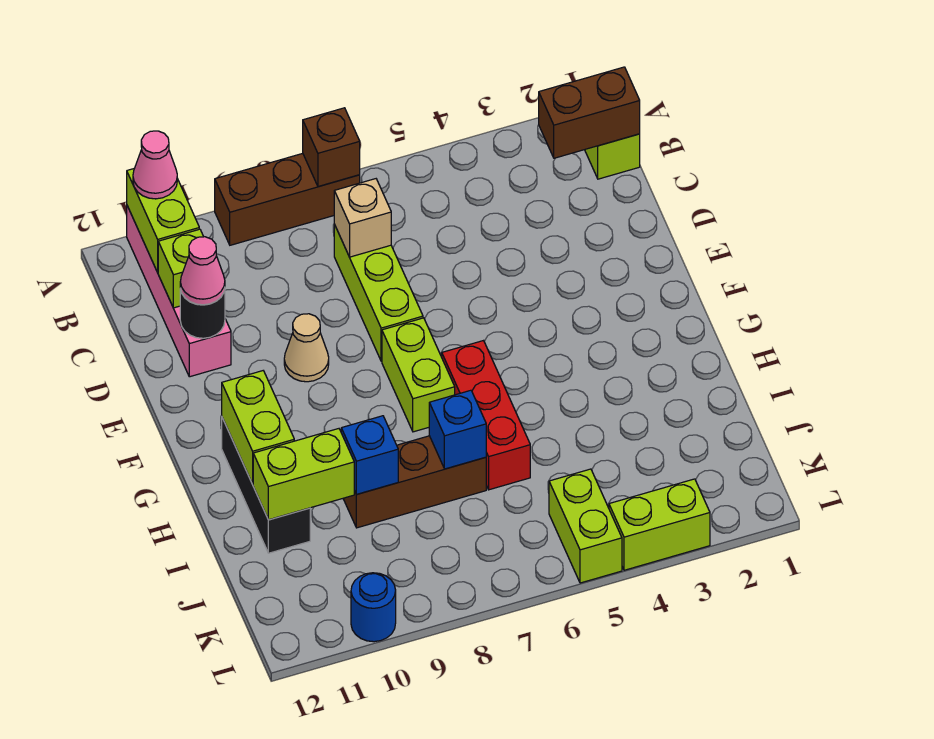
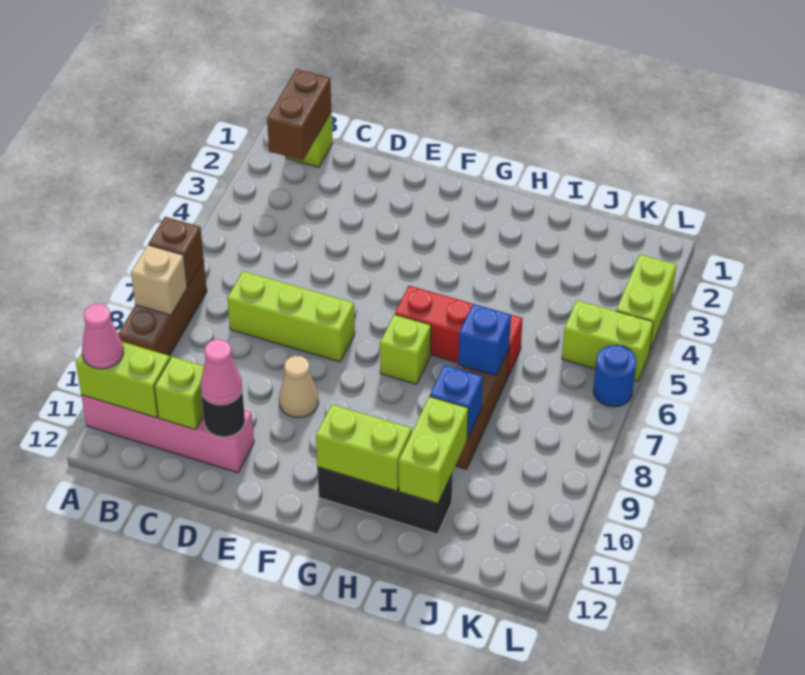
tan brick C7 level 2 -> tan brick A8 level 2
lime brick F7:G7 level 1 -> lime brick G7 level 1
blue round brick L10 level 1 -> blue round brick L6 level 1

